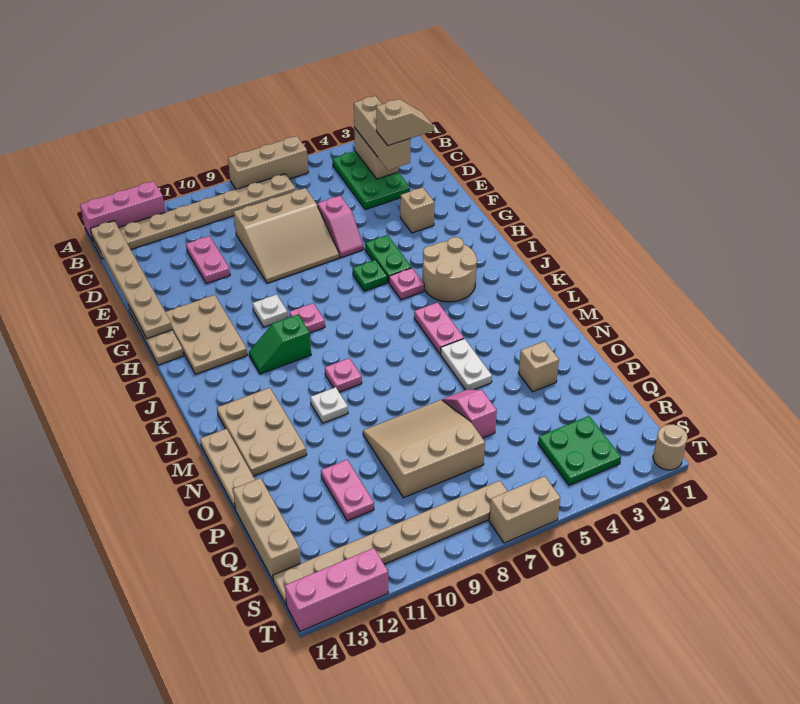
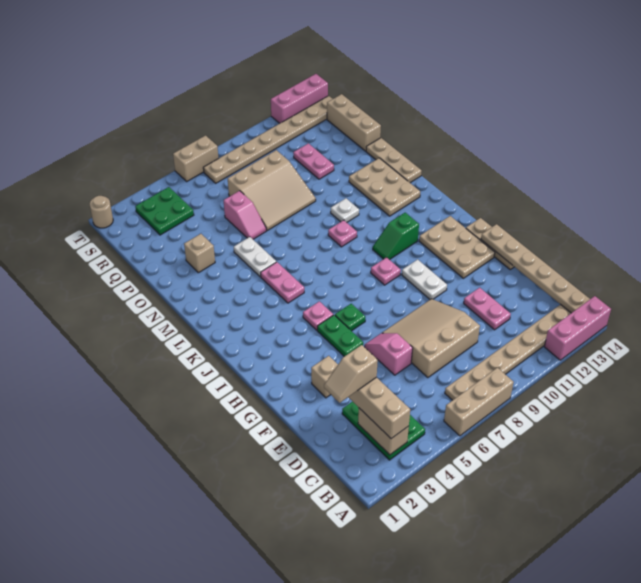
white plate H10 level 1 -> white plate G10:H10 level 1
tan round brick I3:J4 level 1 -> none
green slope J10:J11 level 1 top 10 -> green slope J10:J11 level 1 top 11

